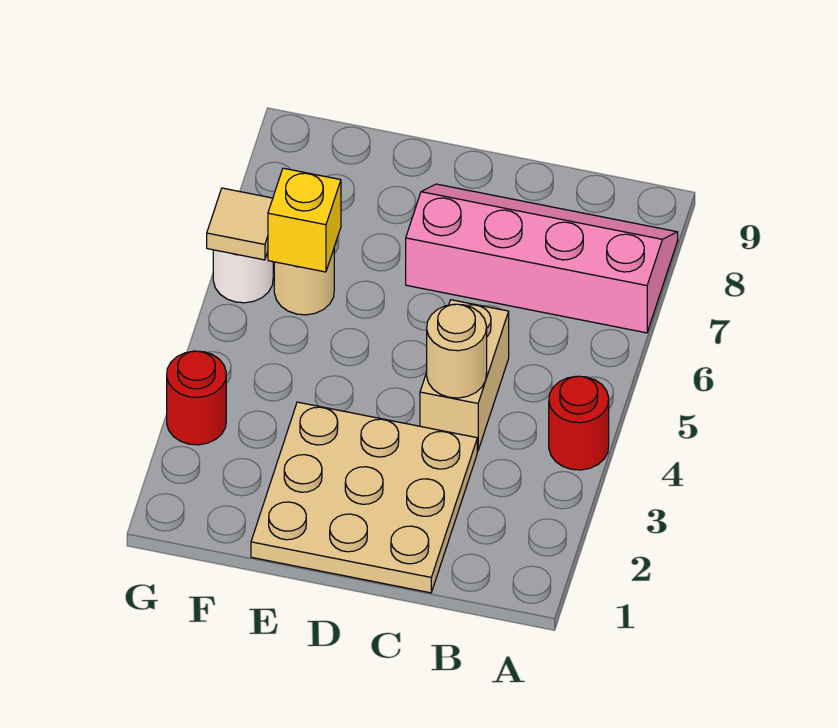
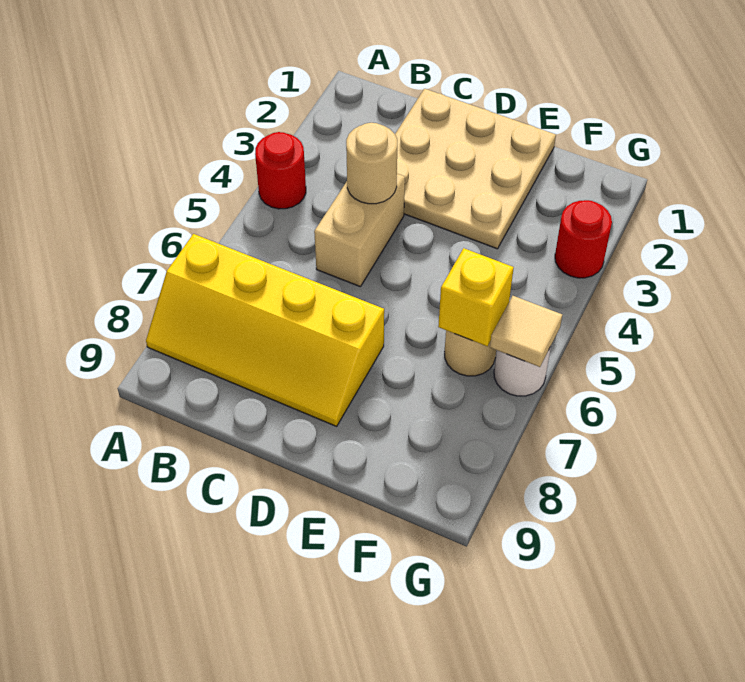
pink slope A7:D8 level 1 top 7 -> yellow slope A7:D8 level 1 top 7

